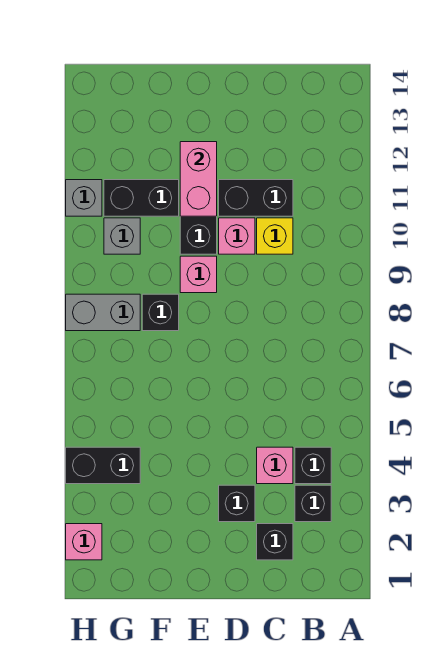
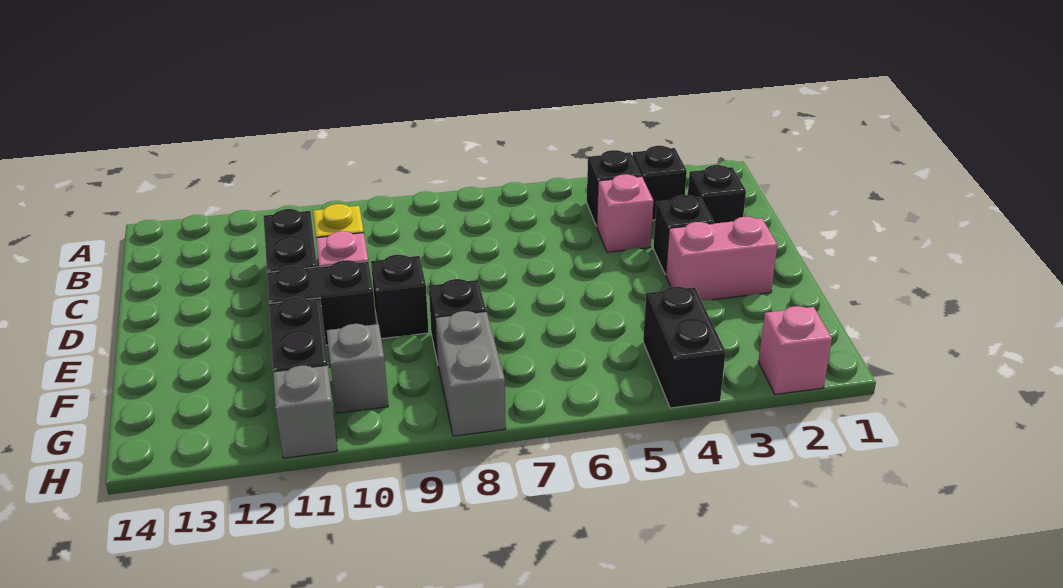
pink brick E9 level 1 -> black brick E9 level 1
pink brick E11:E12 level 2 -> pink brick E2:E3 level 1

